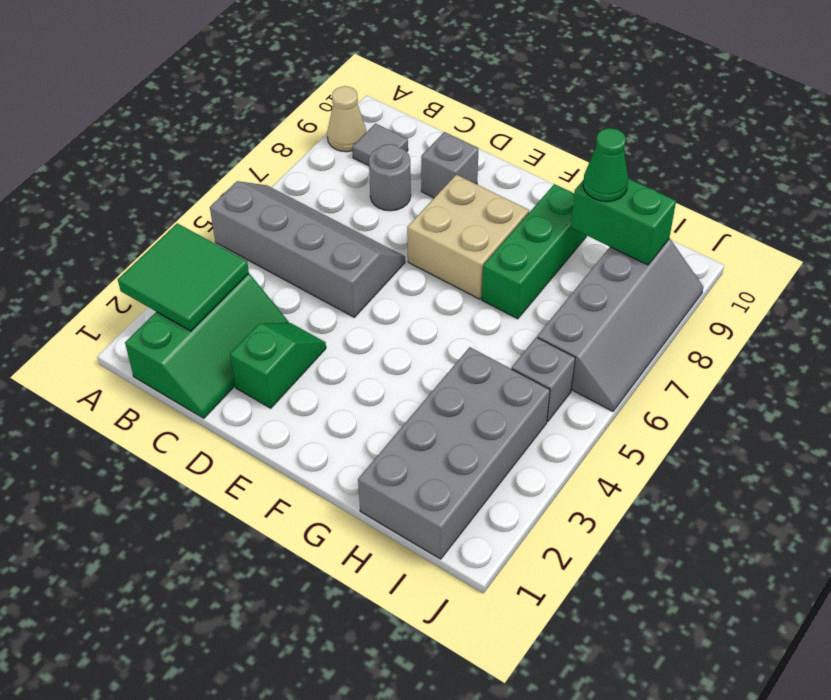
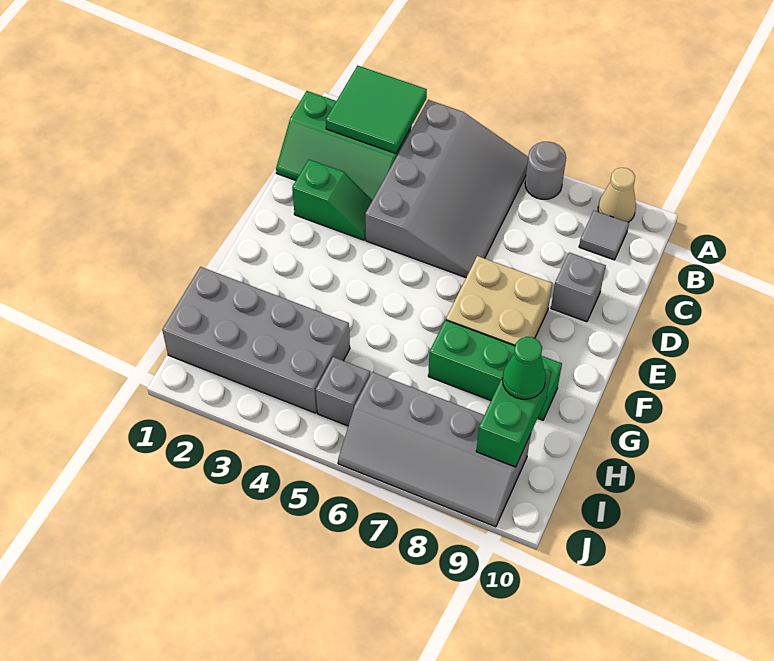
grey slope A5:D6 level 1 top 5 -> grey slope A4:D6 level 1 top 4
grey round brick C8 level 1 -> grey round brick A7 level 1

